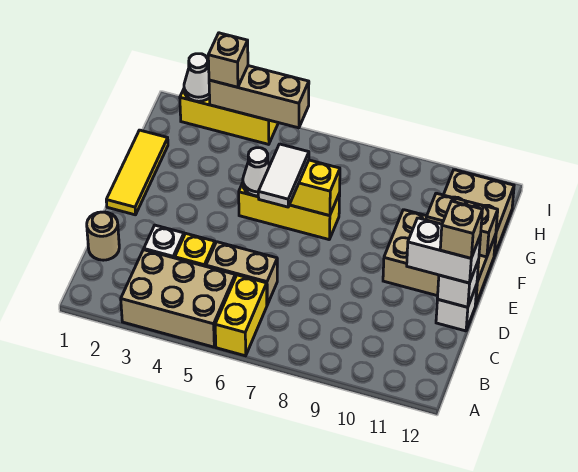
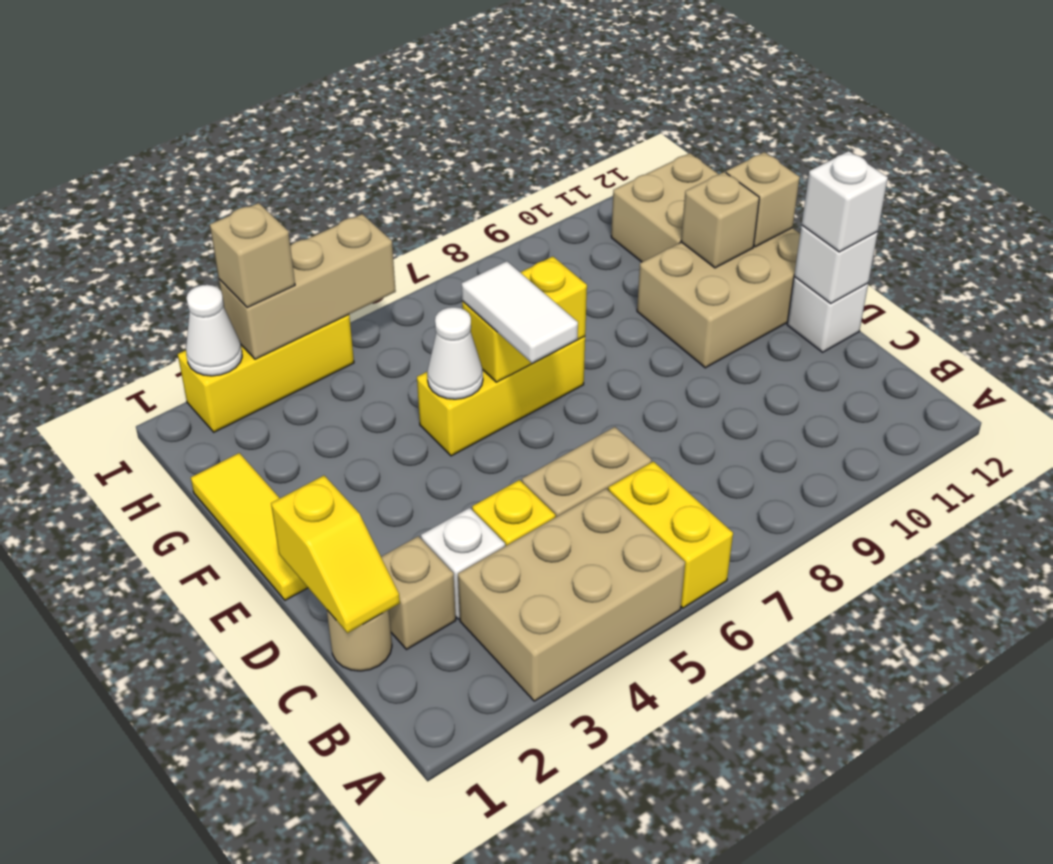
none -> yellow slope C1:D1 level 2 top D
white brick D11:D12 level 3 -> white brick D12 level 3
tan brick D12 level 4 -> tan brick C2 level 1

